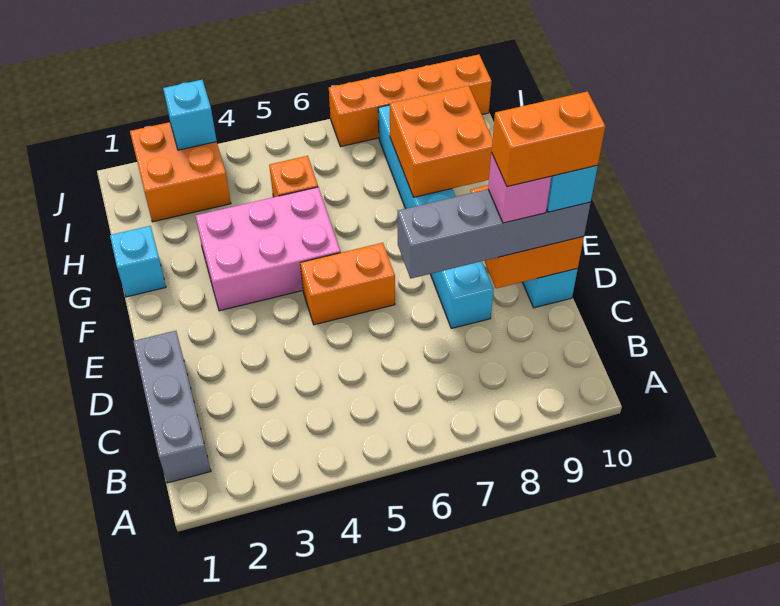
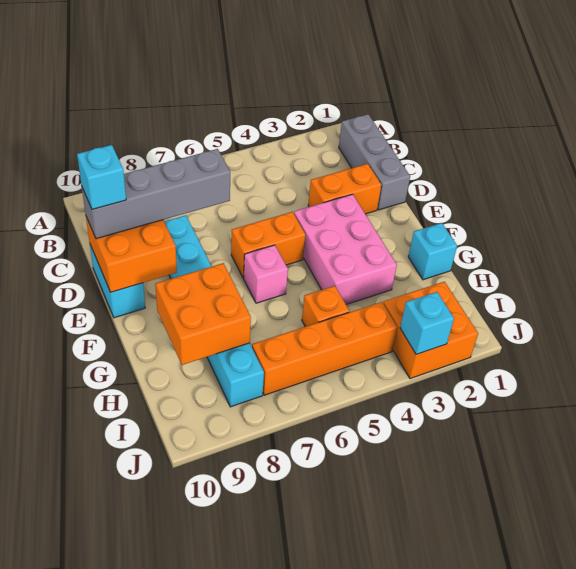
pink brick D9 level 4 -> pink brick F6 level 1
orange brick D9:D10 level 5 -> orange brick D2:D3 level 1
pink brick F3:G5 level 1 -> pink brick E3:G4 level 1
orange brick J7:J10 level 1 -> orange brick I4:I7 level 1

